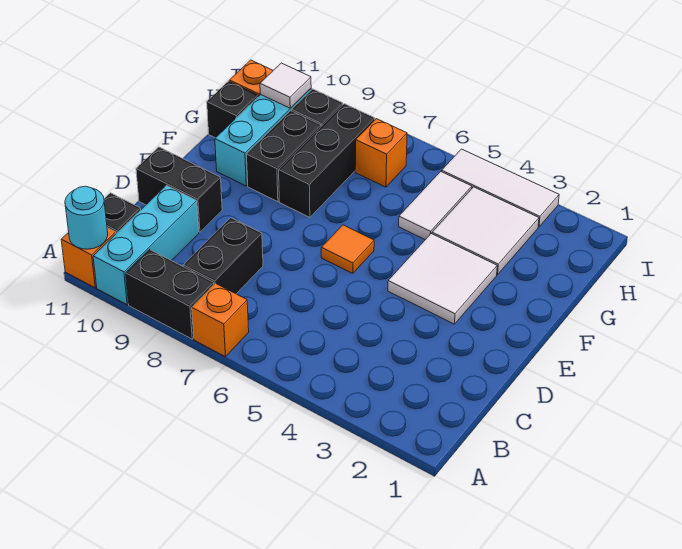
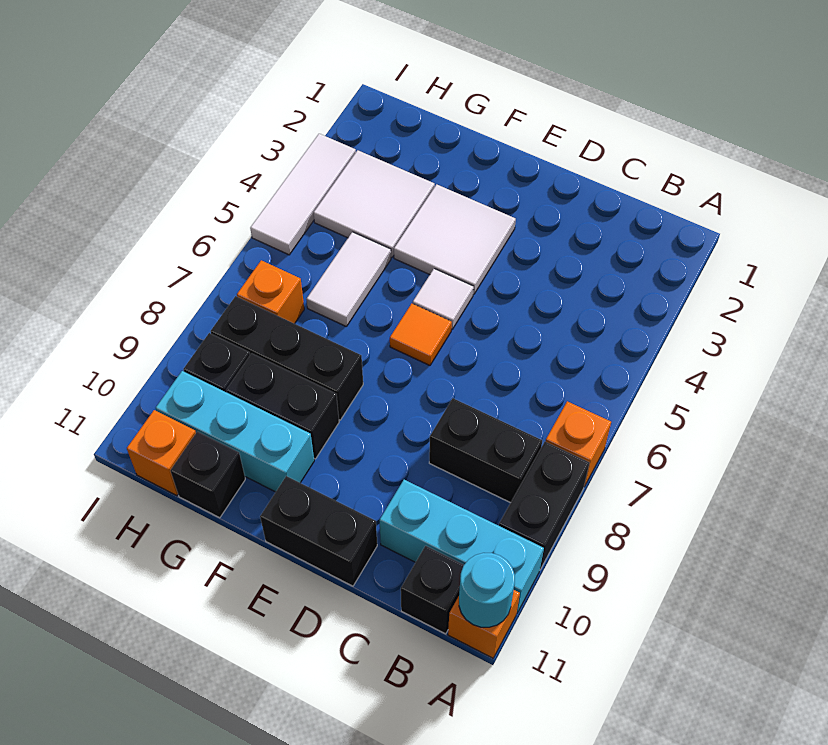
black brick D10:D11 level 1 -> black brick D11:E11 level 1
white tile G5:H5 level 1 -> white tile G5:G6 level 1
white tile H10 level 2 -> white tile E5 level 1

